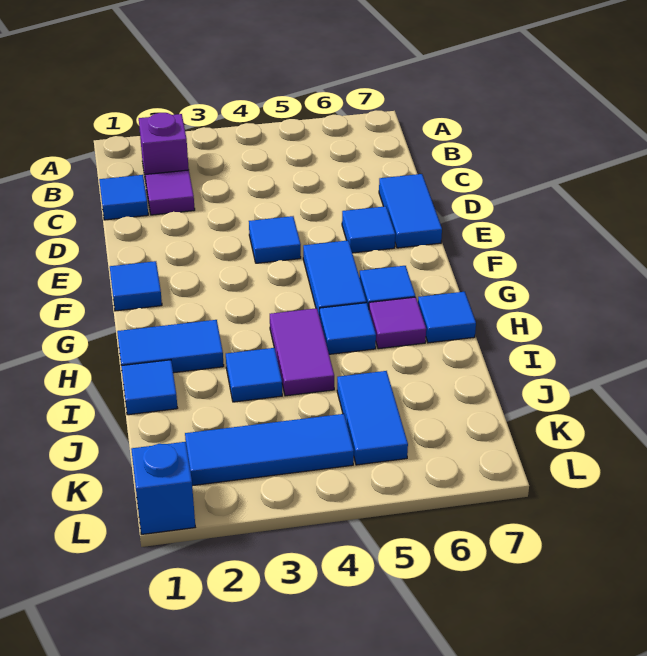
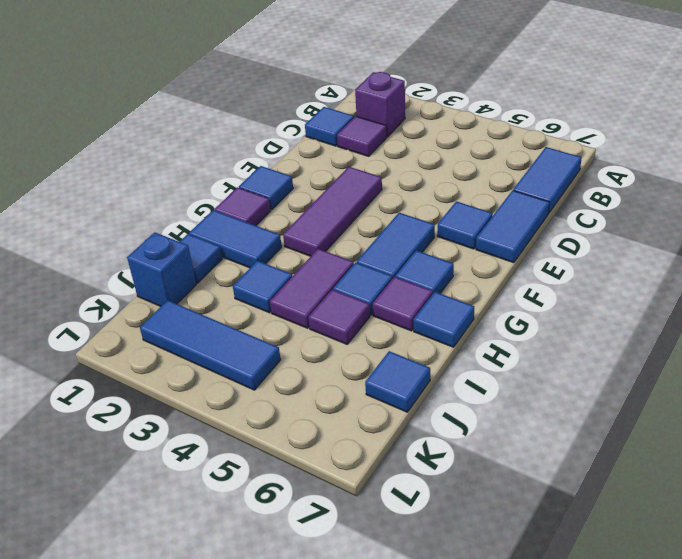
none -> purple tile E3:G3 level 1
blue tile E4 level 1 -> blue tile J7 level 1
none -> purple tile G1 level 1
none -> purple tile I5 level 1
blue tile J5:K5 level 1 -> blue tile B7:C7 level 1
blue brick L1 level 1 -> blue brick J1 level 1

